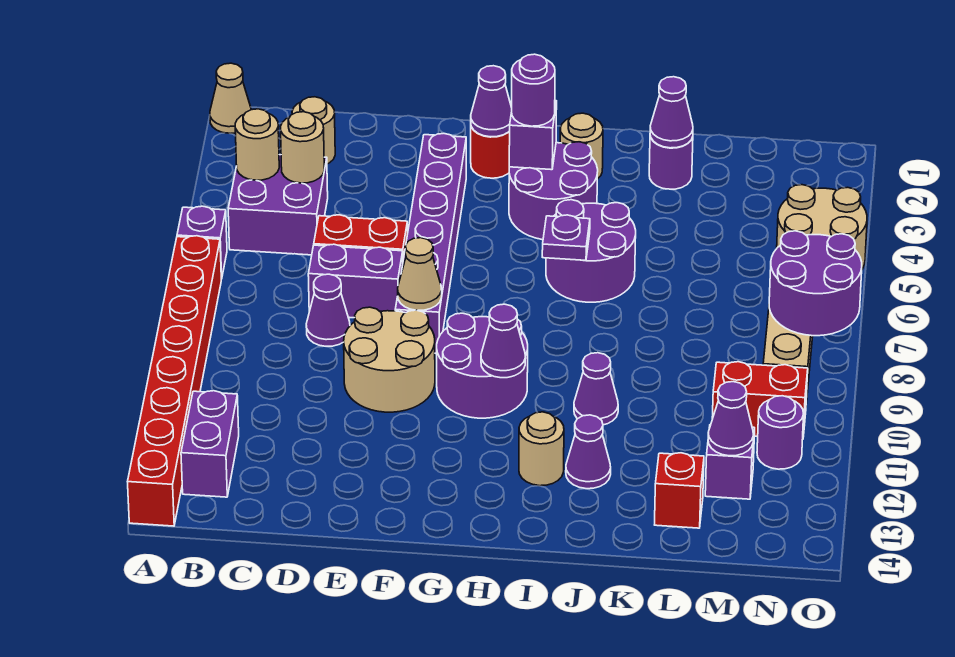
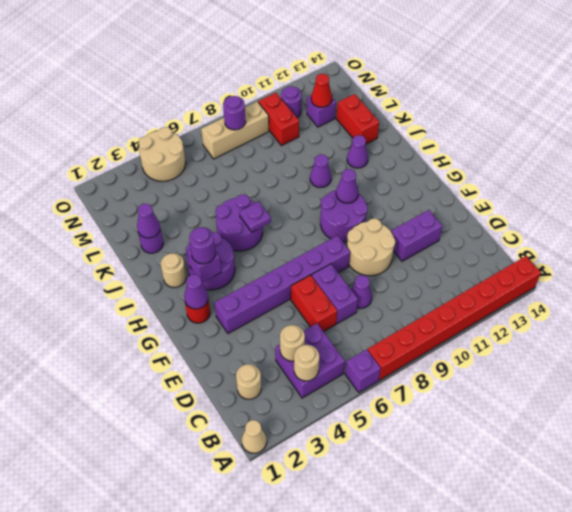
purple brick B12:B13 level 1 -> purple brick E11:E12 level 1
tan cone F8 level 2 -> none
tan round brick I12 level 1 -> none
red brick L13 level 1 -> red brick K13:L13 level 1
purple cone M12 level 2 -> red cone M12 level 2
purple round brick N7:O8 level 2 -> purple round brick N8 level 2

